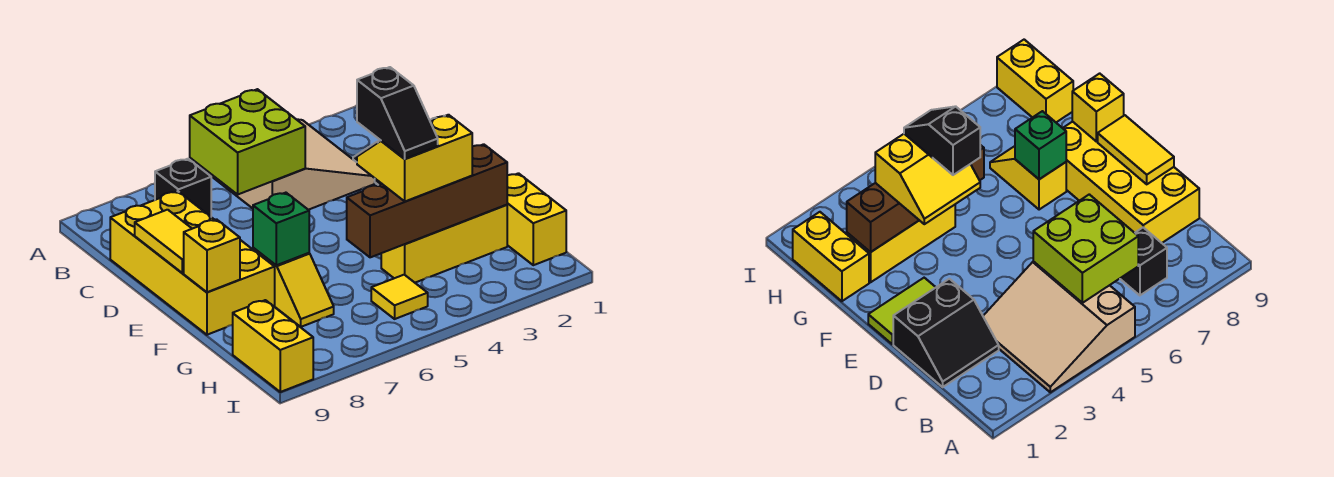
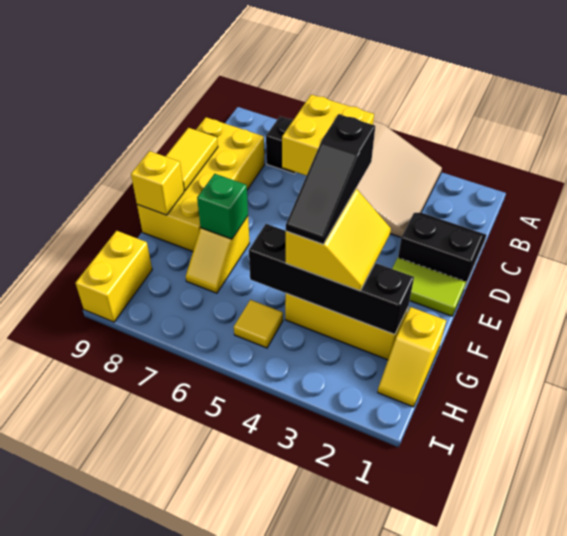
lime brick B5:C6 level 2 -> yellow brick B5:C6 level 2
yellow slope F3:G4 level 3 top G -> yellow slope F3:G4 level 3 top 4
black slope F4:G4 level 4 top F -> black slope E4:G4 level 4 top E
yellow brick G1:H1 level 1 -> yellow slope G1:H1 level 1 top G
brown brick G2:G5 level 2 -> black brick G2:G5 level 2

